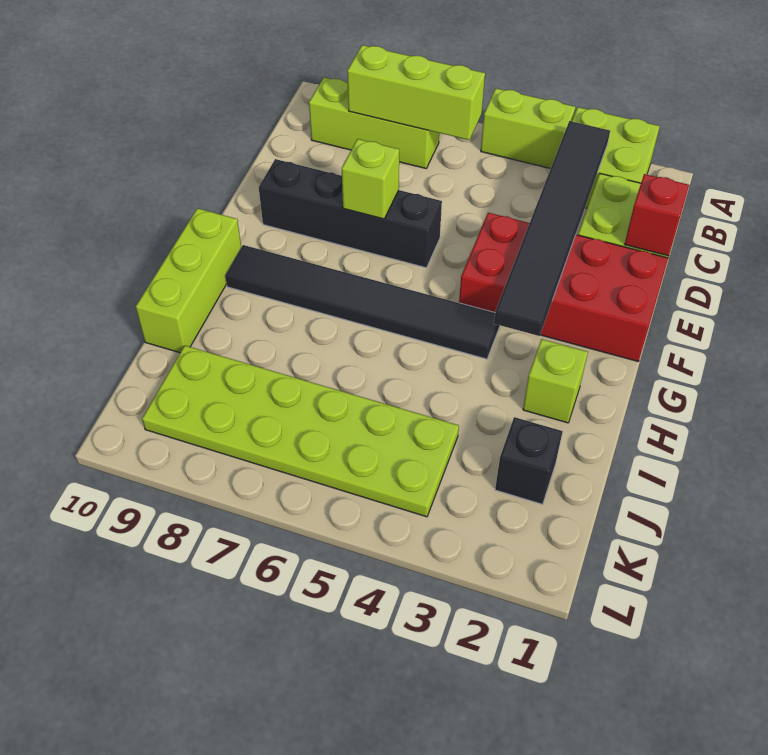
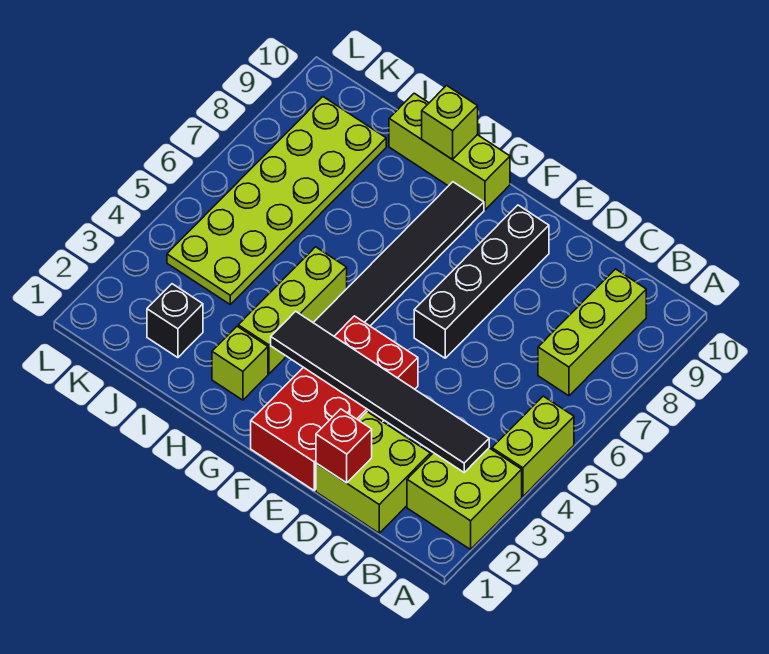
lime brick B6:B8 level 2 -> lime brick H3:H5 level 1
lime brick E7 level 2 -> lime brick H10 level 2

